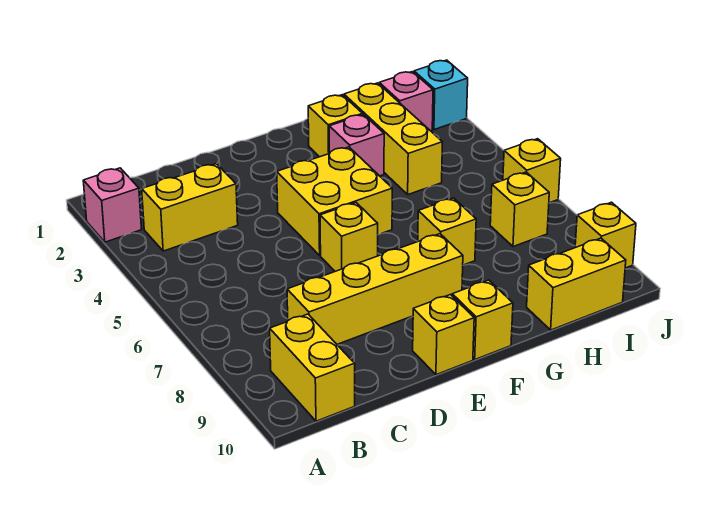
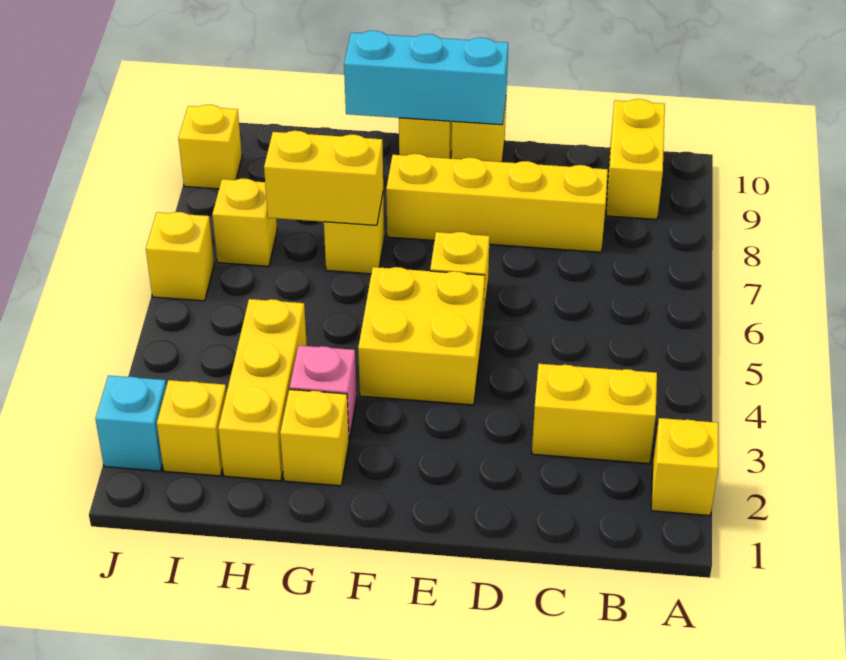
pink brick A2 level 1 -> yellow brick A2 level 1
none -> cyan brick E10:G10 level 2
yellow brick H10:I10 level 1 -> yellow brick G7:H7 level 2
pink brick I2 level 1 -> yellow brick I2 level 1

